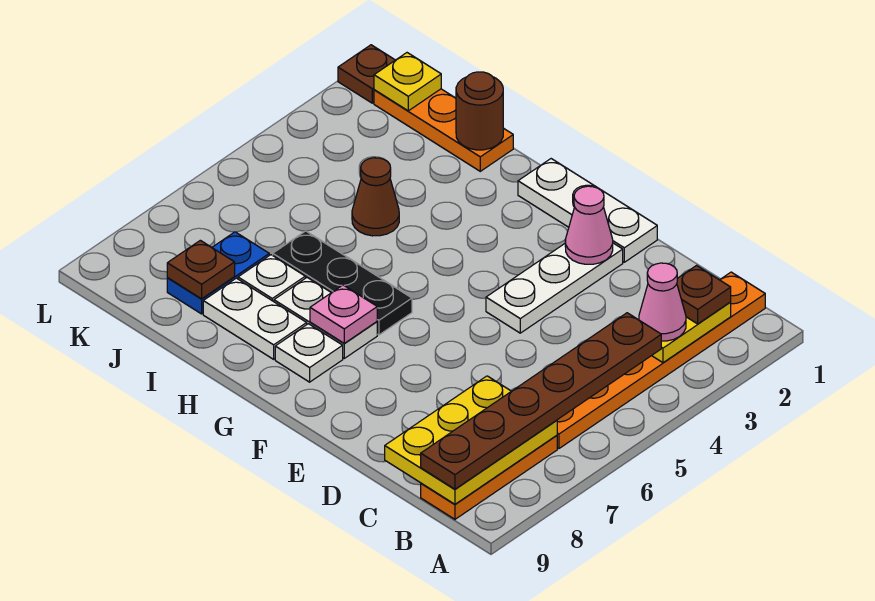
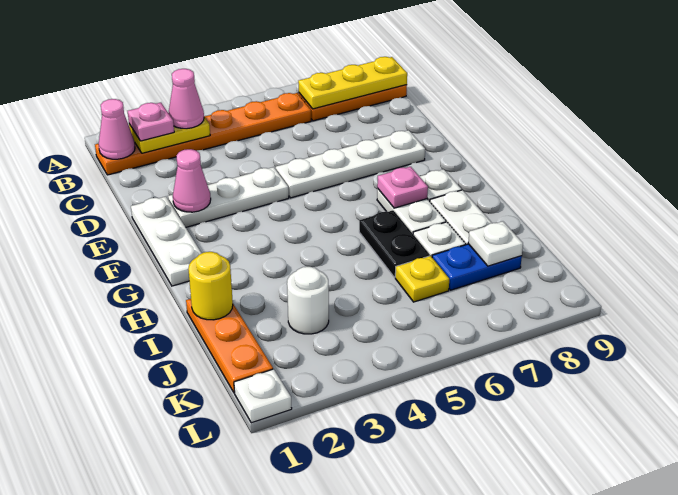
none -> pink cone B1 level 2
brown plate B2 level 3 -> pink plate B2 level 3
brown plate B4:B9 level 3 -> none
yellow plate B7:C9 level 2 -> yellow plate B7:B9 level 2
none -> white plate E5:E8 level 1
black plate G6:I6 level 1 -> black plate H6:I6 level 1
brown round brick I1 level 2 -> yellow round brick I1 level 2
brown cone I4 level 1 -> none
none -> white round brick J3 level 1
brown plate J8 level 2 -> white plate J8 level 2
yellow plate K1 level 2 -> yellow plate J6 level 1
brown plate L1 level 1 -> white plate L1 level 1

